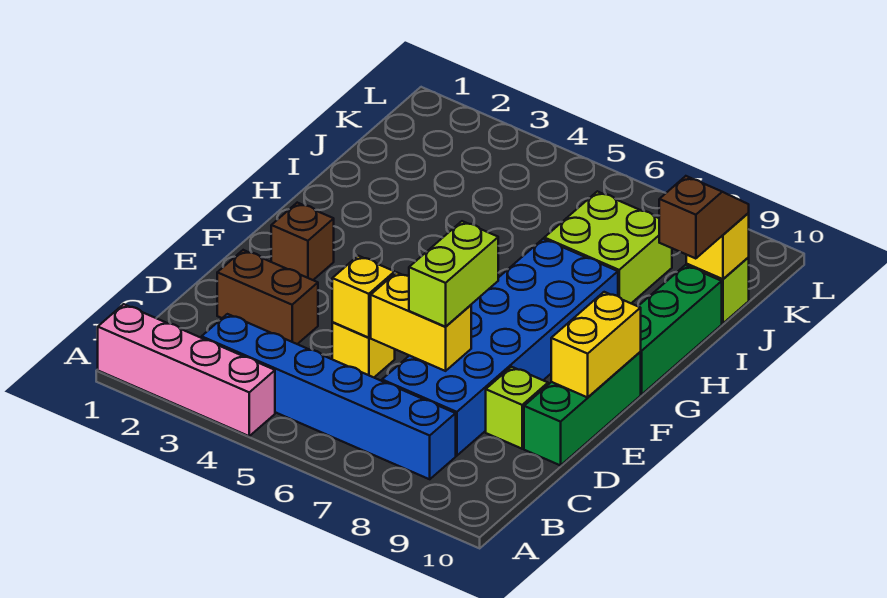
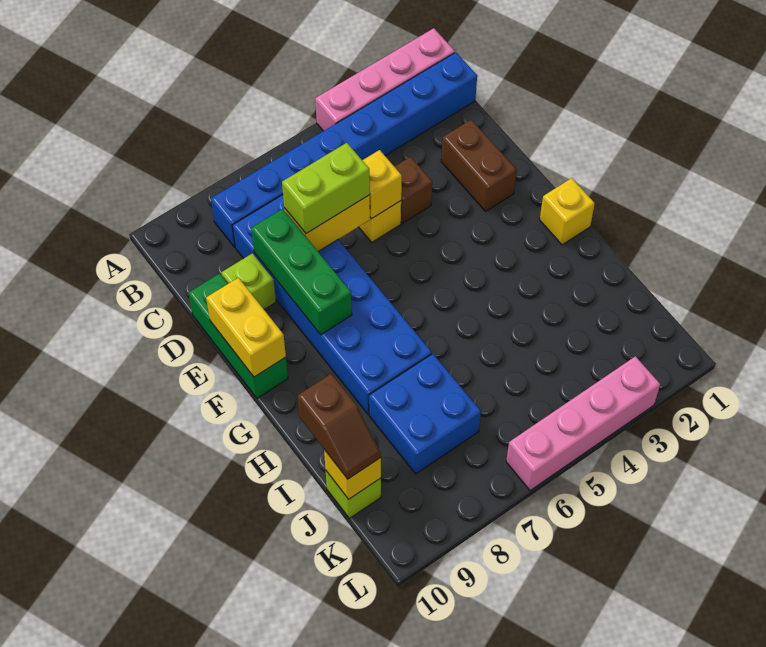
blue brick B3:B8 level 1 -> blue brick B1:B8 level 1
brown brick D2:D3 level 1 -> brown brick D2:E2 level 1
lime brick D7:E7 level 3 -> lime brick D6:D7 level 3
brown brick F2 level 1 -> brown brick D4 level 1
none -> yellow brick G1 level 1
green brick G10:I10 level 1 -> green brick D8:F8 level 2
lime brick I7:J8 level 1 -> blue brick I7:J8 level 1
none -> pink brick L3:L6 level 1

